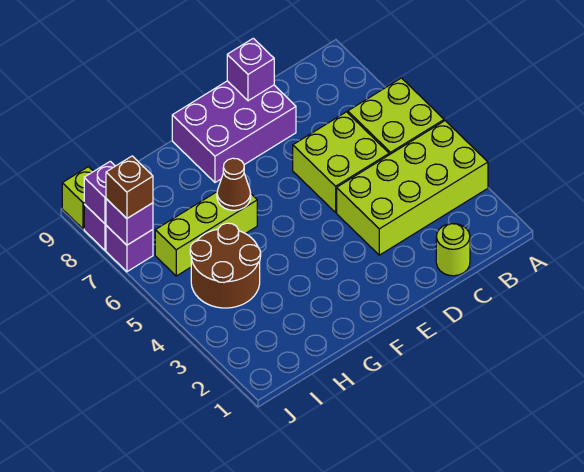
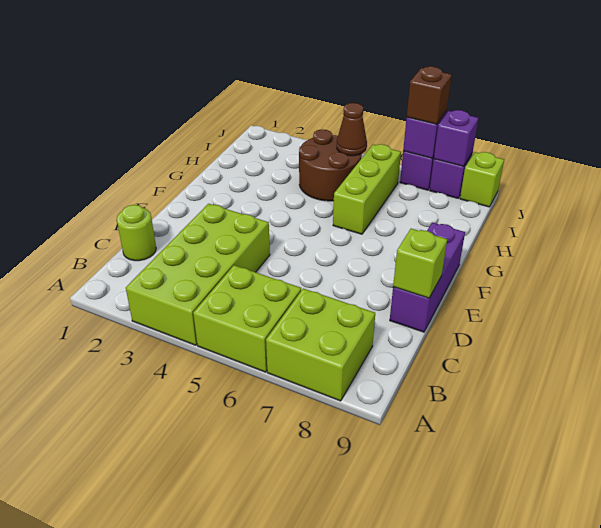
lime brick C5:D6 level 1 -> lime brick A7:B8 level 1
purple brick D8:F9 level 1 -> purple brick D9:F9 level 1
purple brick D9 level 2 -> lime brick D9 level 2
brown cone G6 level 2 -> brown cone I5 level 2

